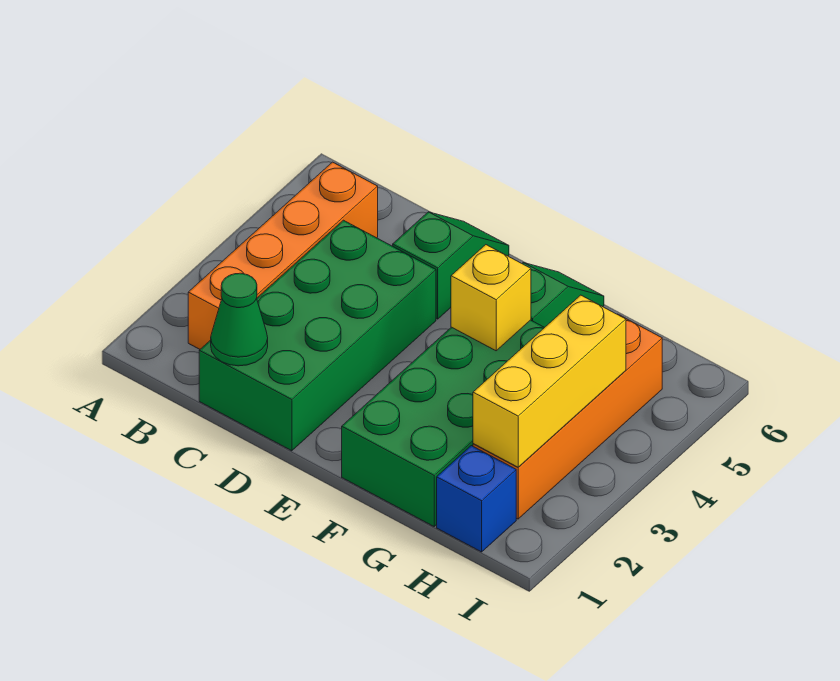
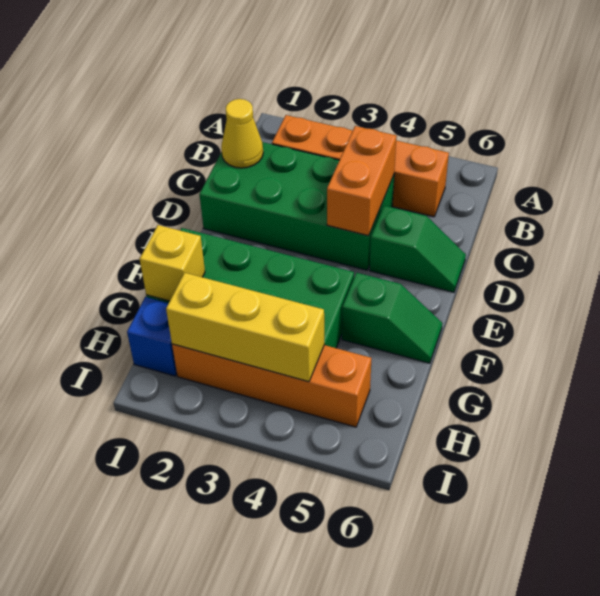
green cone C1 level 2 -> yellow cone C1 level 2
none -> orange brick C4:D4 level 2
yellow brick F4 level 2 -> yellow brick G1 level 2

